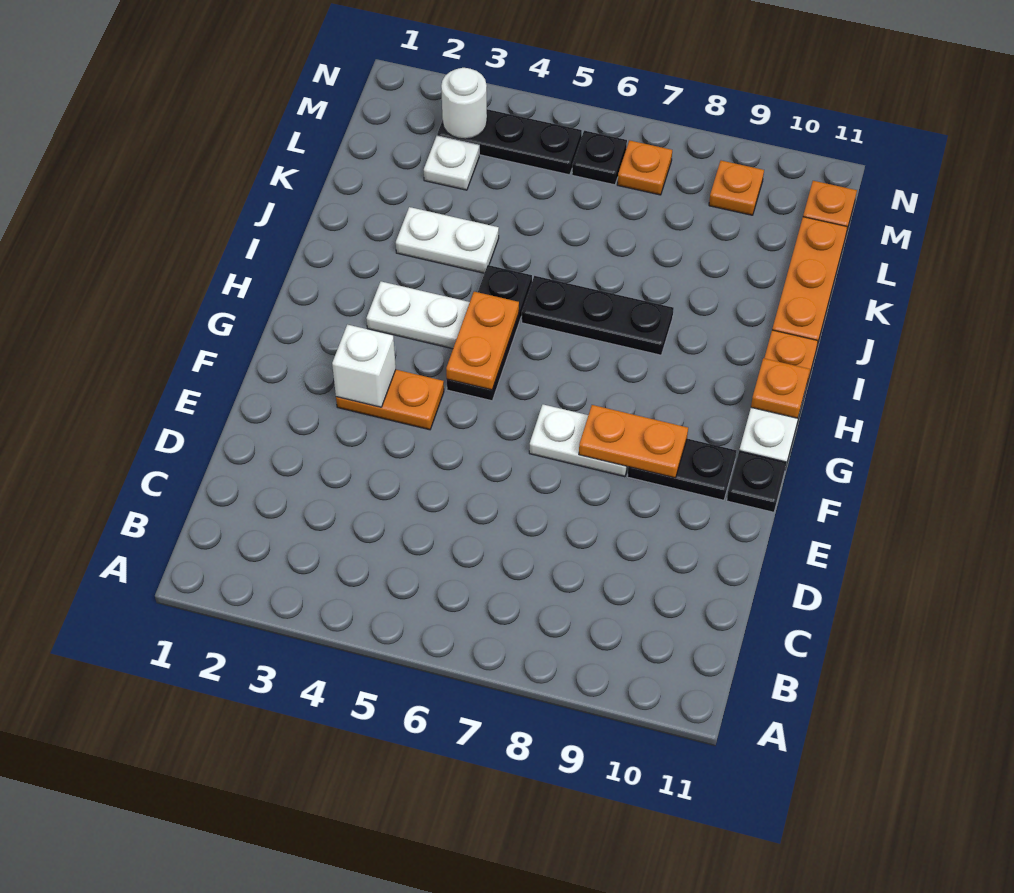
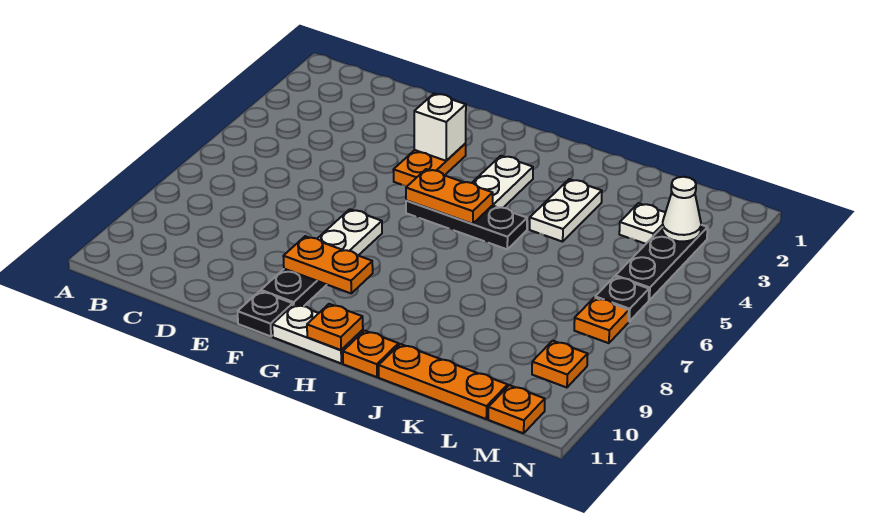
orange plate F8:F9 level 2 -> orange plate F9:G9 level 2
black plate I6:I8 level 1 -> none
white round brick M3 level 2 -> white cone M3 level 2

